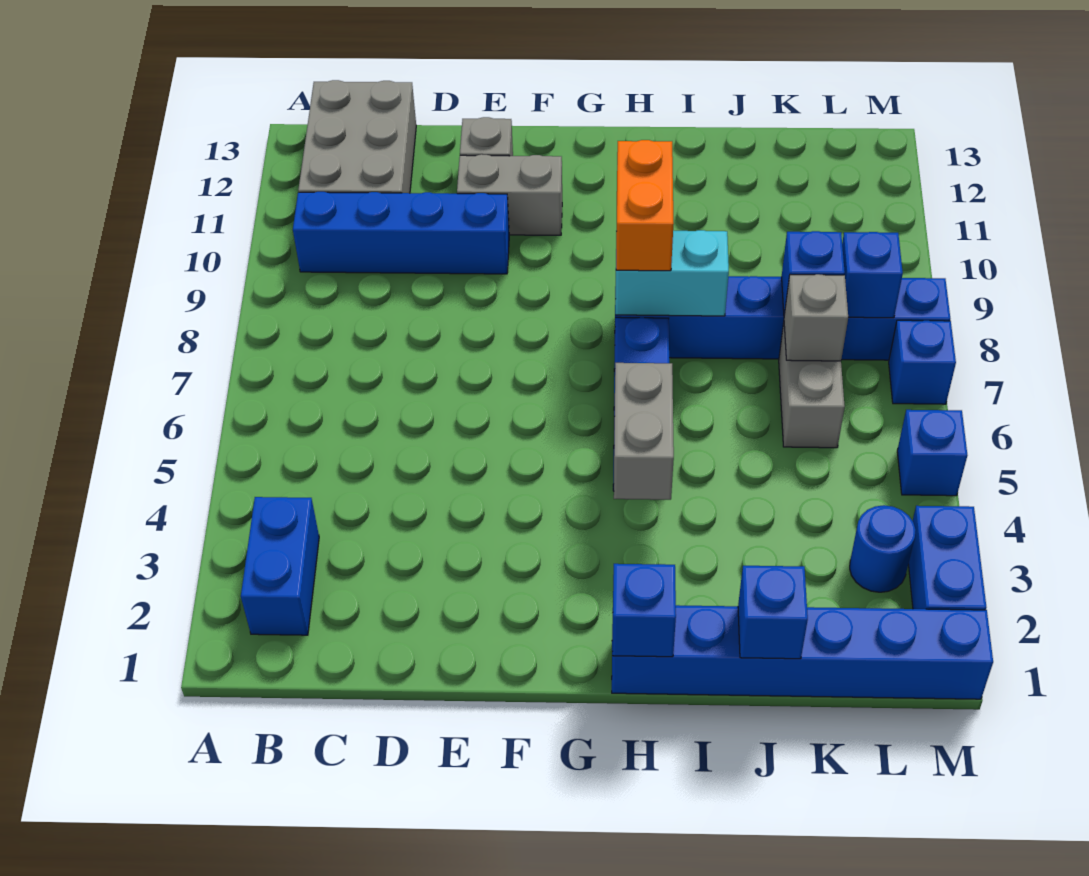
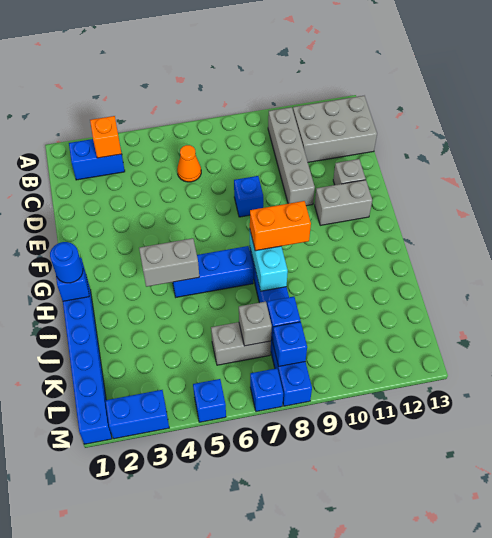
none -> orange brick B3 level 2
blue brick B10:E10 level 1 -> grey brick B10:E10 level 1
none -> orange cone C6 level 1
grey brick E11:F11 level 1 -> grey brick F11:F12 level 1
blue brick J1 level 2 -> blue brick E8 level 1
blue round brick L3 level 1 -> blue round brick H1 level 3

